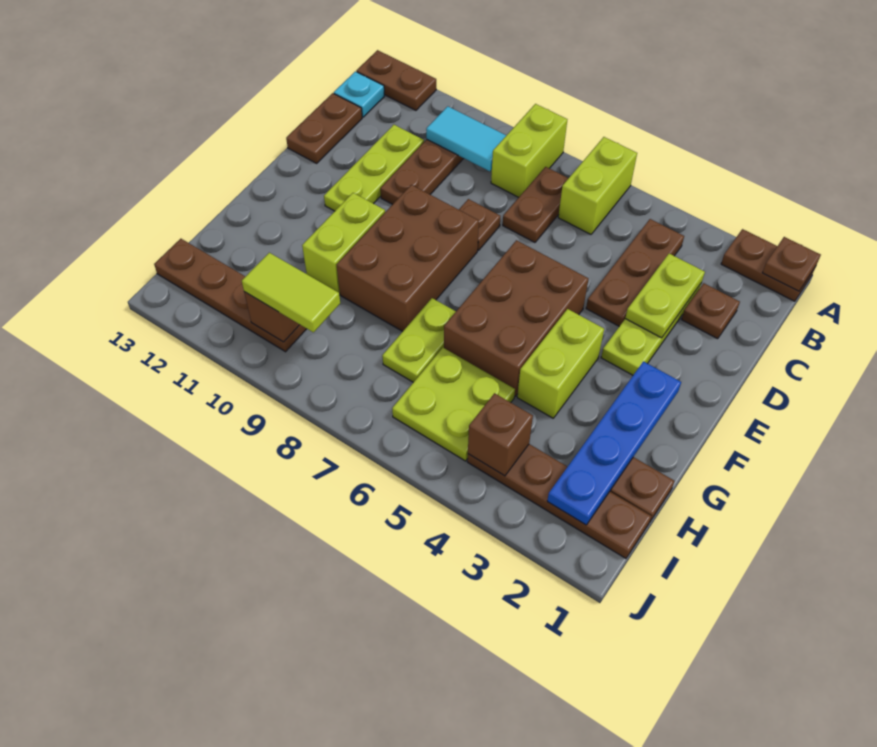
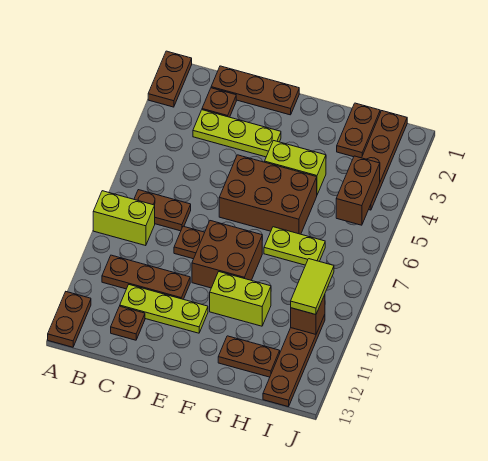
brown plate A1 level 2 -> brown plate C12 level 1
lime brick A6:B6 level 1 -> none
brown plate B4:D4 level 1 -> brown plate C1:E1 level 1
cyan tile B9:B10 level 2 -> none
cyan plate B13 level 1 -> none
lime plate C3:D3 level 2 -> none
brown plate C13:D13 level 1 -> brown plate G12:H12 level 1
brown brick E8:G9 level 1 -> brown brick E8:F9 level 1
blue plate F2:I2 level 2 -> none
lime plate H5:I6 level 1 -> none
brown brick I4 level 2 -> brown brick I4:I5 level 2

